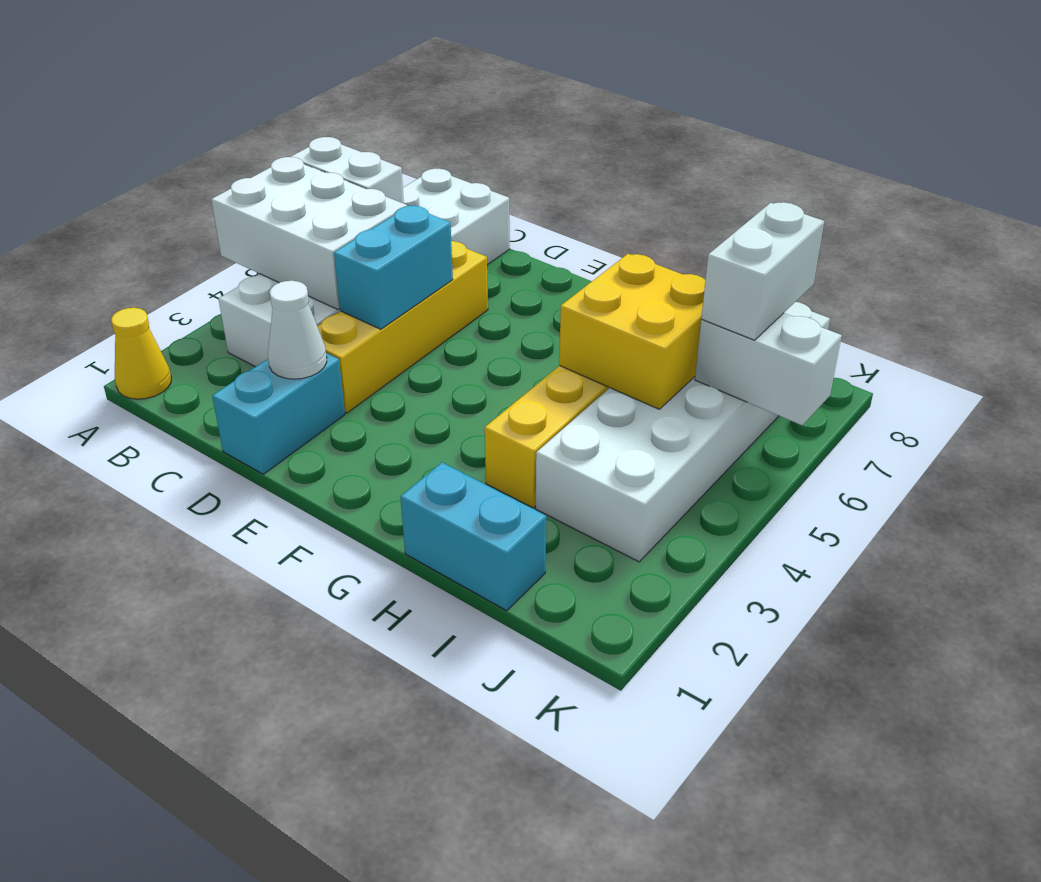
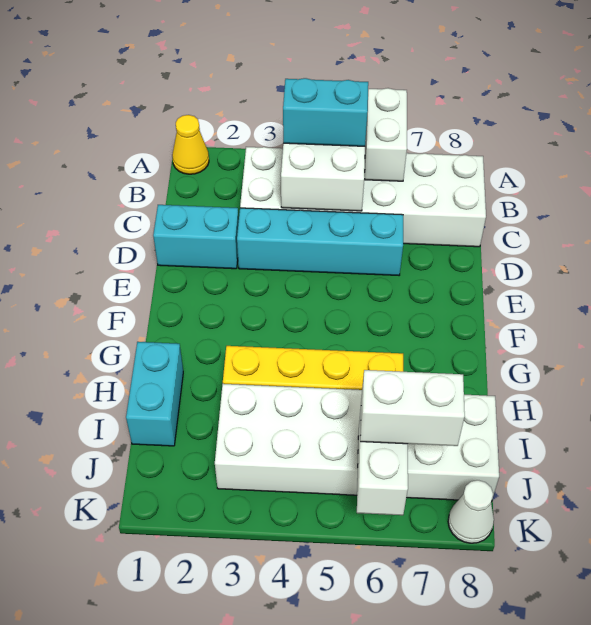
white cone D2 level 2 -> white cone K8 level 1
yellow brick D3:D6 level 1 -> cyan brick D3:D6 level 1
cyan brick D4:D5 level 2 -> cyan brick B4:B5 level 3
yellow brick H5:I6 level 2 -> none

